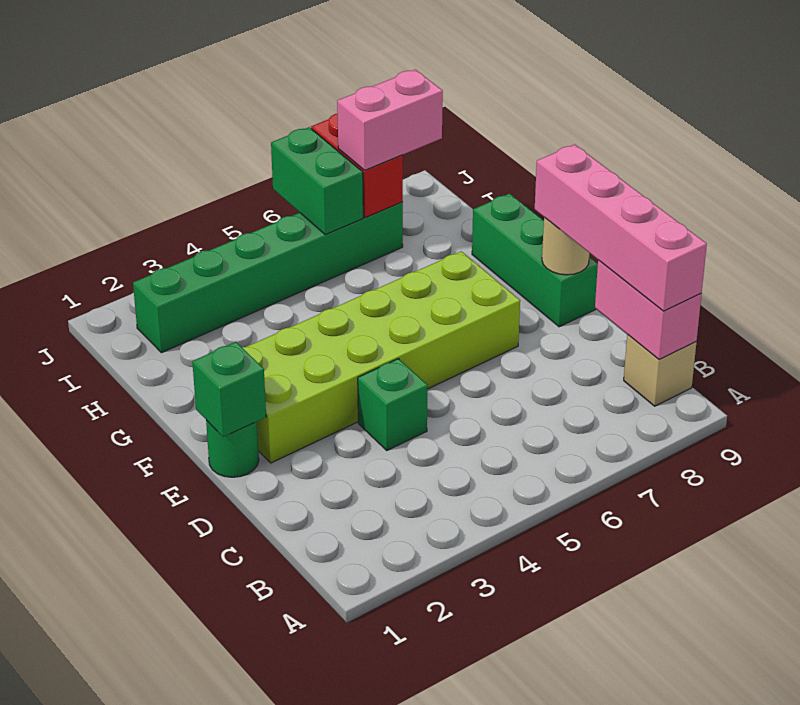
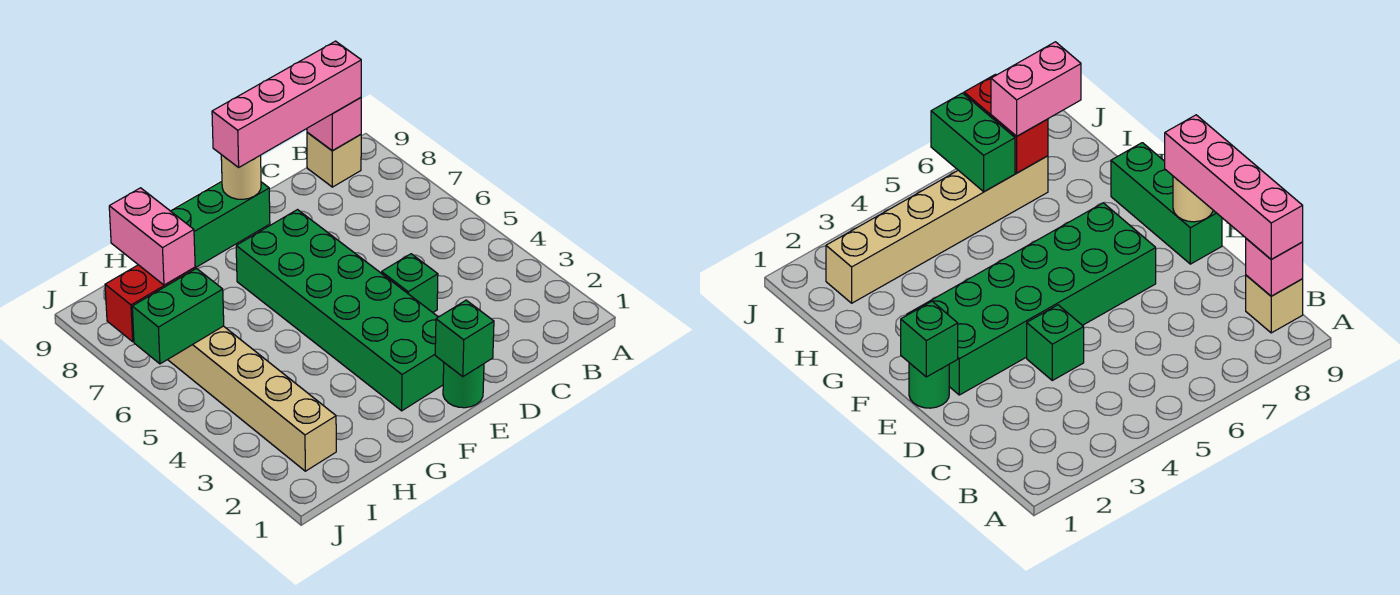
pink brick B9:C9 level 2 -> pink brick B9 level 2
lime brick E2:F7 level 1 -> green brick E2:F7 level 1
green brick I2:I7 level 1 -> tan brick I2:I7 level 1

